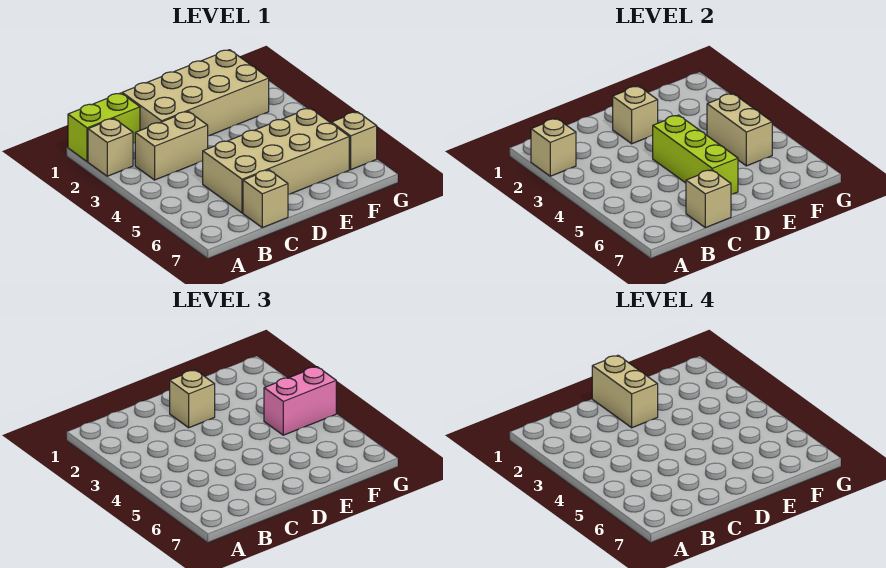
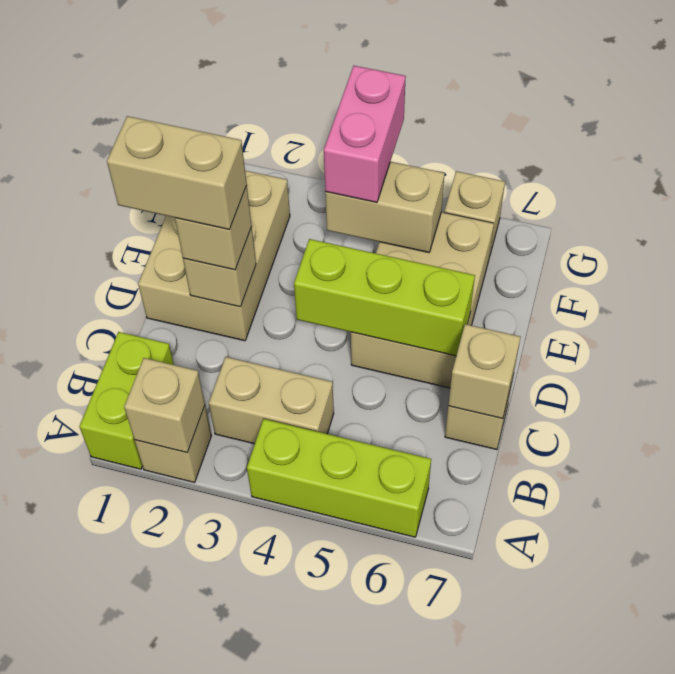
none -> lime brick A4:A6 level 1
tan brick B3:C3 level 1 -> tan brick B3:B4 level 1
tan brick C1:F2 level 1 -> tan brick D1:F2 level 1
tan brick C5:F6 level 1 -> tan brick D5:F6 level 1

